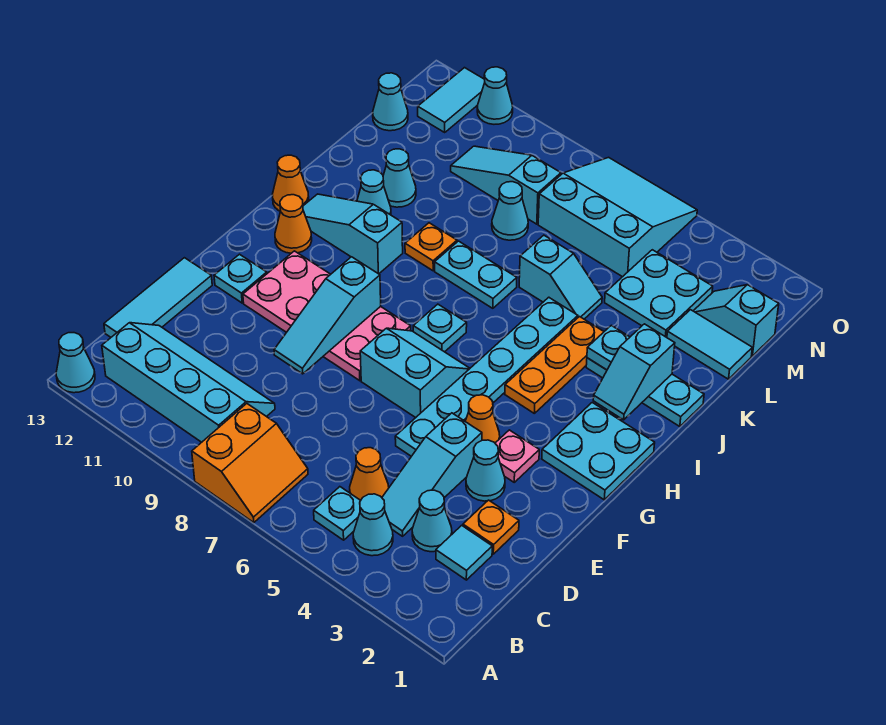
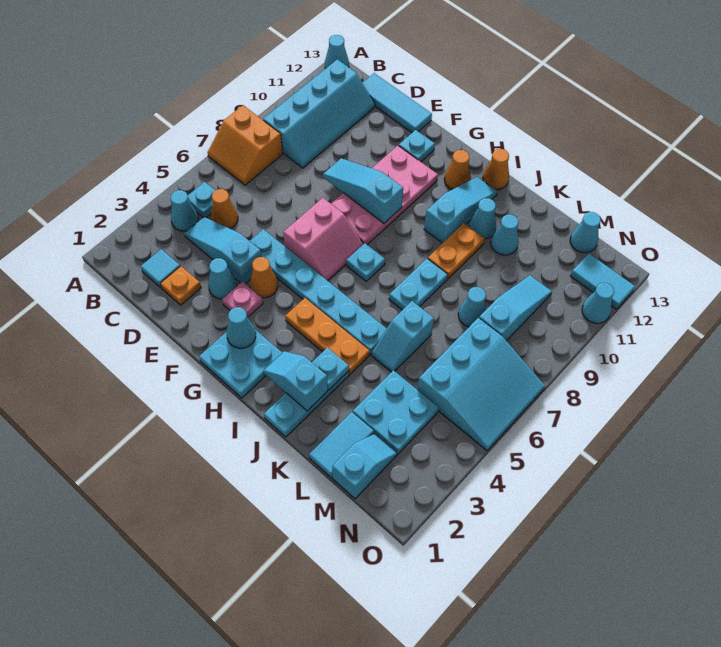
cyan cone C3 level 1 -> cyan cone G2 level 2
cyan slope F6:G7 level 1 top F -> pink slope F6:G7 level 1 top F
orange plate J9 level 1 -> orange plate J9:J10 level 1

